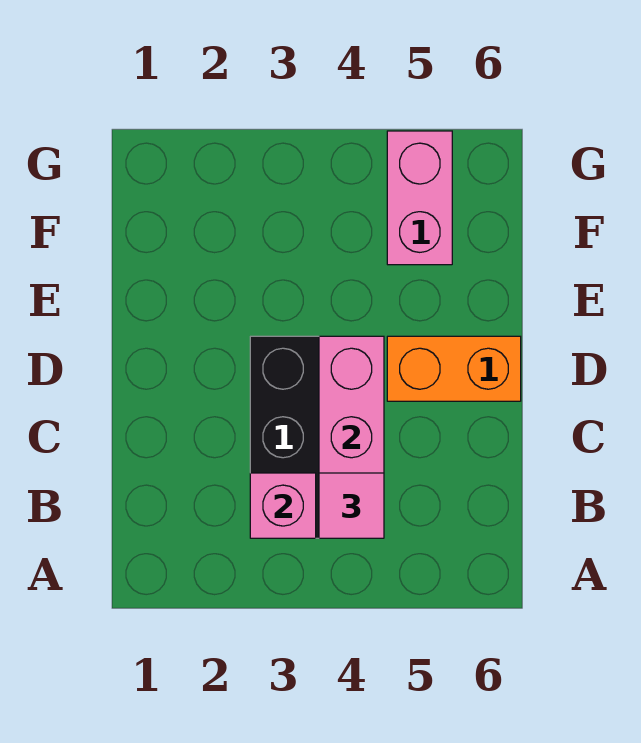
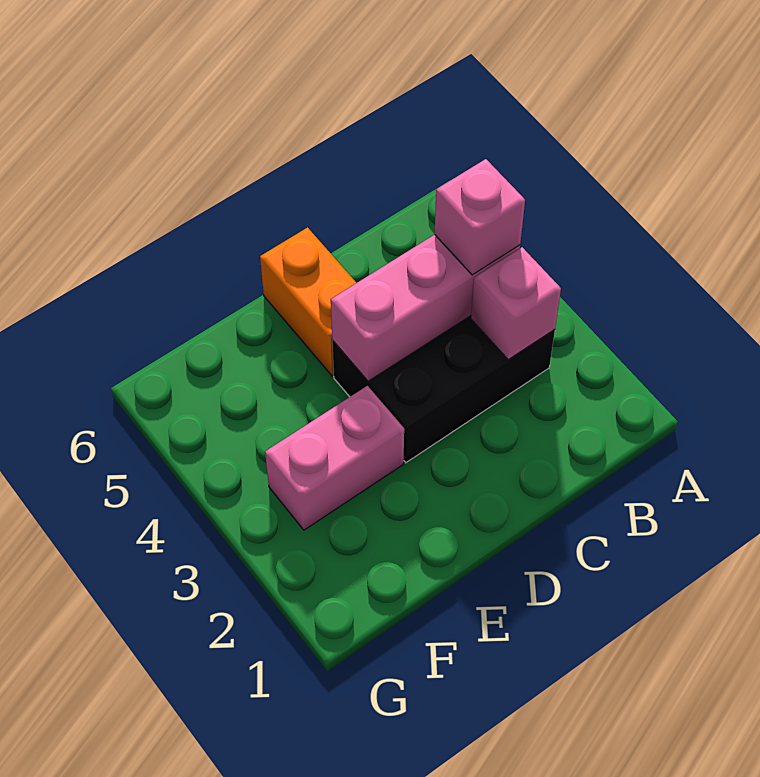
pink tile B4 level 3 -> pink brick B4 level 3
pink brick F5:G5 level 1 -> pink brick E3:F3 level 1

